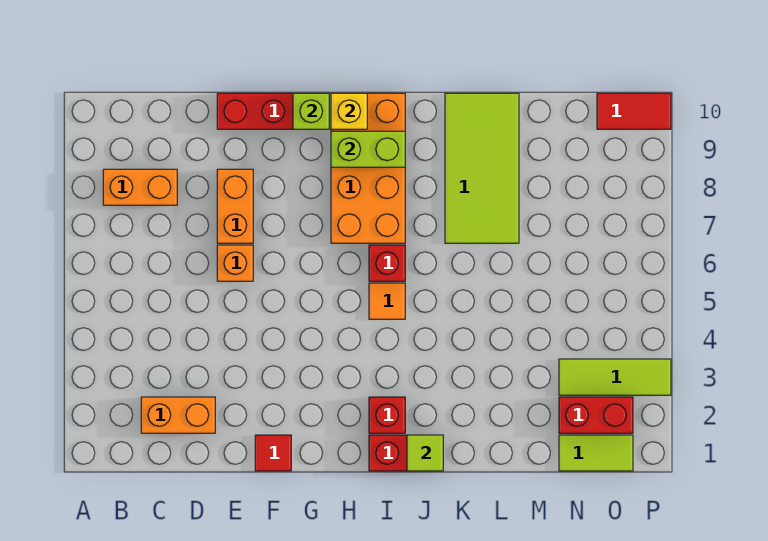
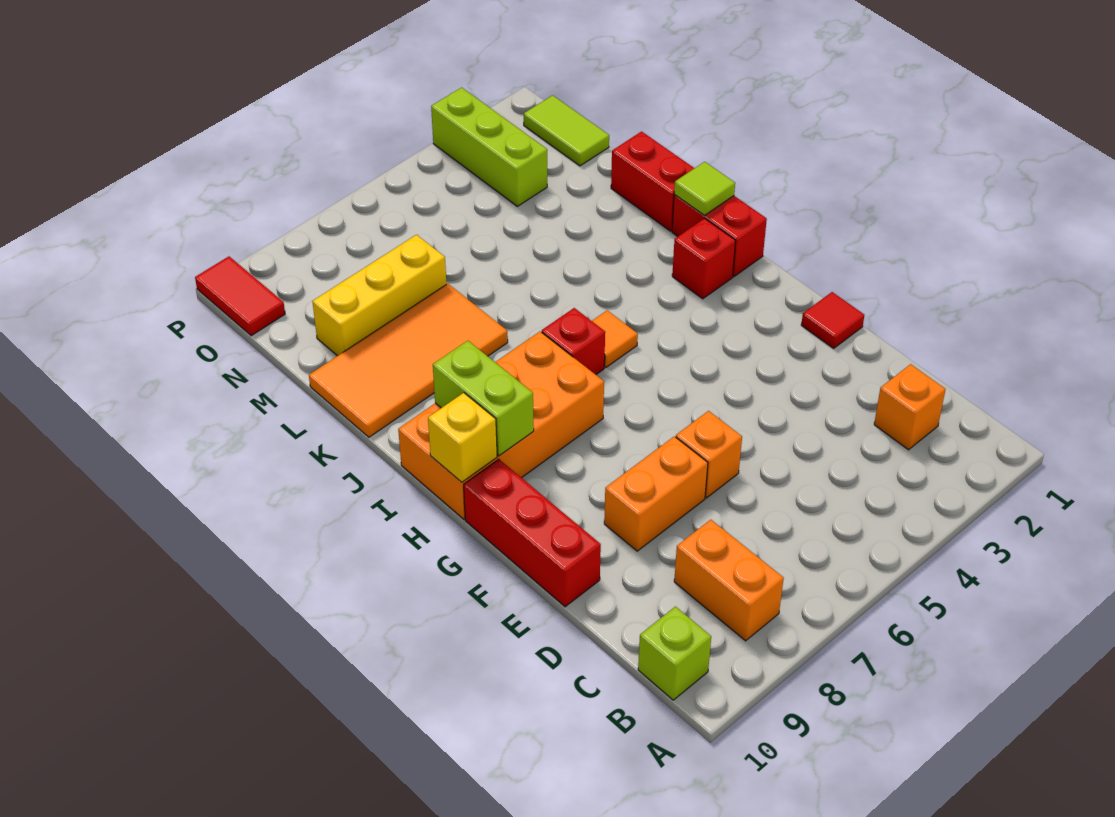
orange brick C2:D2 level 1 -> orange brick C2 level 1
lime brick G10 level 2 -> lime brick B10 level 1
lime tile K7:L10 level 1 -> orange tile K7:L10 level 1
none -> yellow brick M7:M9 level 1
red brick N2:O2 level 1 -> red brick K1:L1 level 1
lime tile N3:P3 level 1 -> lime brick N3:P3 level 1

